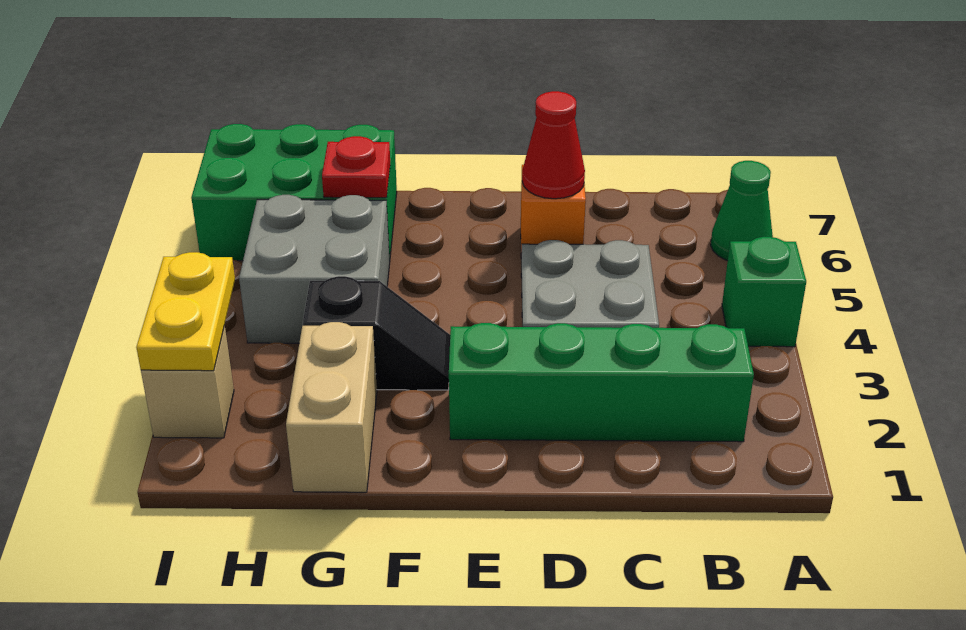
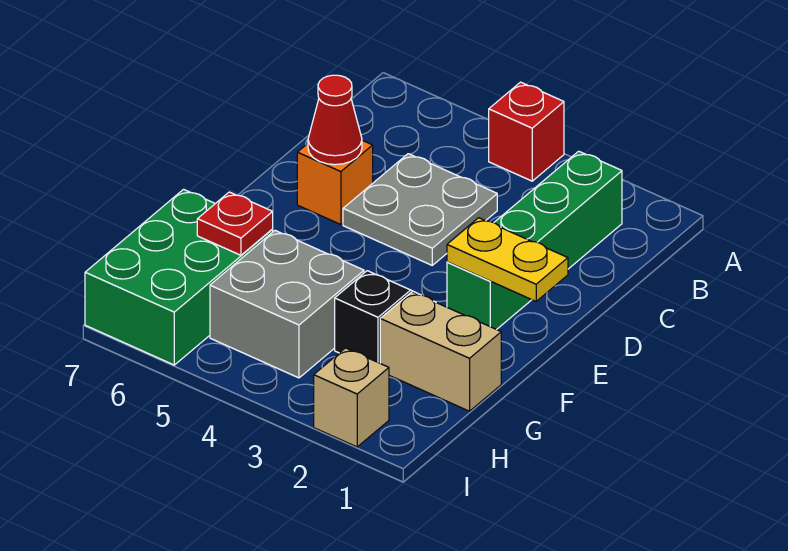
green brick A4 level 1 -> red brick A4 level 1
green cone A6 level 1 -> none
yellow plate I2:I3 level 2 -> yellow plate E1:E2 level 2

